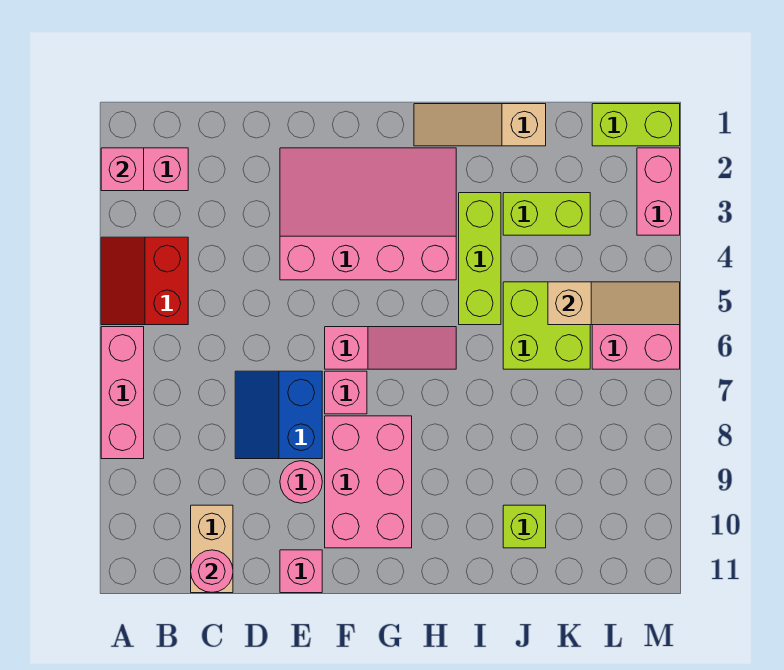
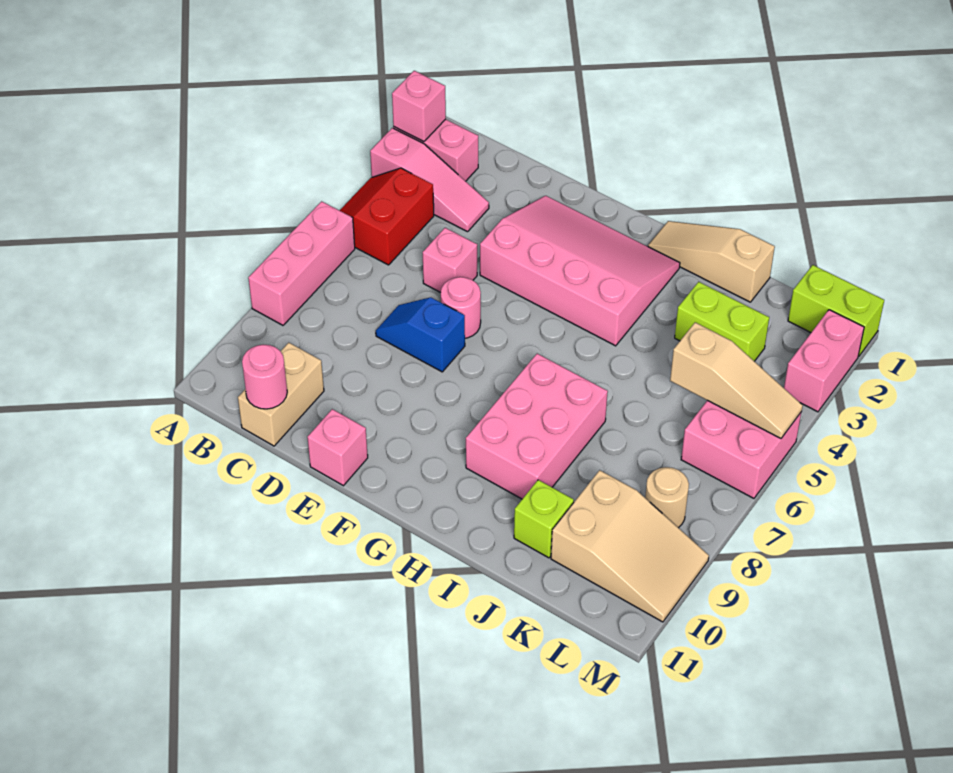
blue slope D7:E8 level 1 top E -> blue slope D7:E7 level 1 top E
pink round brick E9 level 1 -> pink round brick E6 level 1
pink slope F6:H6 level 1 top F -> pink slope A3:C3 level 1 top A
pink brick F7 level 1 -> pink brick D5 level 1
pink brick F8:G10 level 1 -> pink brick H7:I9 level 1
lime brick I3:I5 level 1 -> none
lime brick J5:K6 level 1 -> none
none -> tan slope K9:M10 level 1 top K
none -> tan round brick L8 level 1

